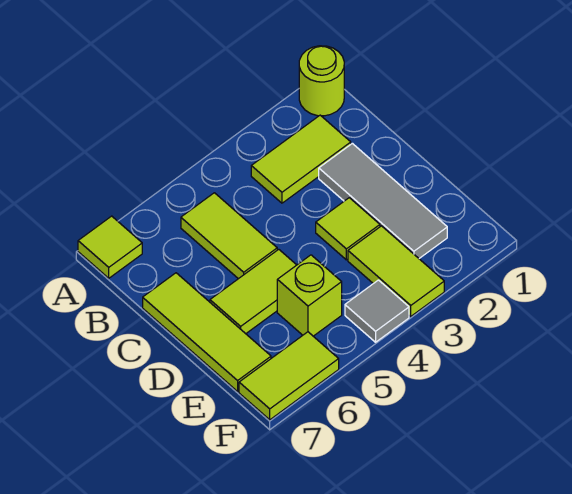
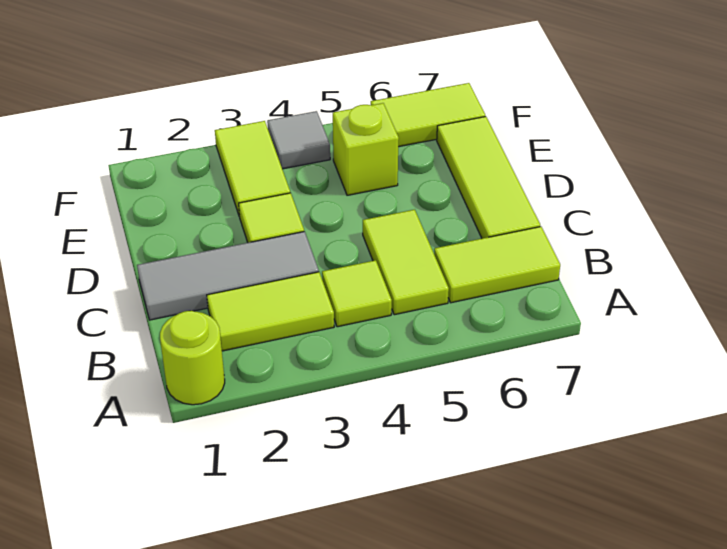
lime tile A7 level 1 -> lime tile B4 level 1
grey tile C2:E2 level 1 -> grey tile C1:C3 level 1
lime tile D5:D6 level 1 -> lime tile B6:B7 level 1

